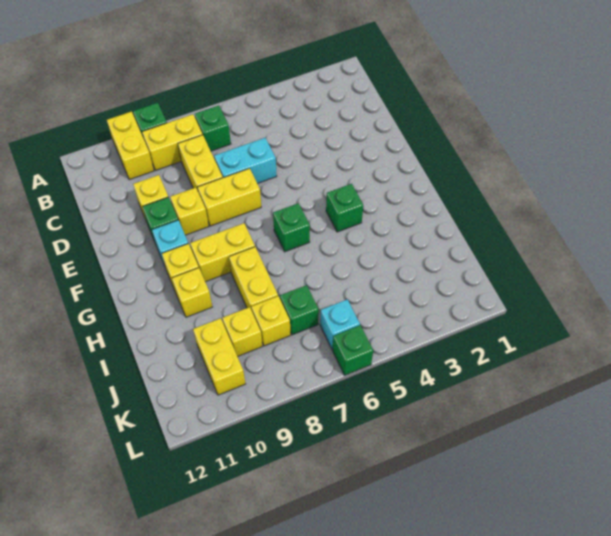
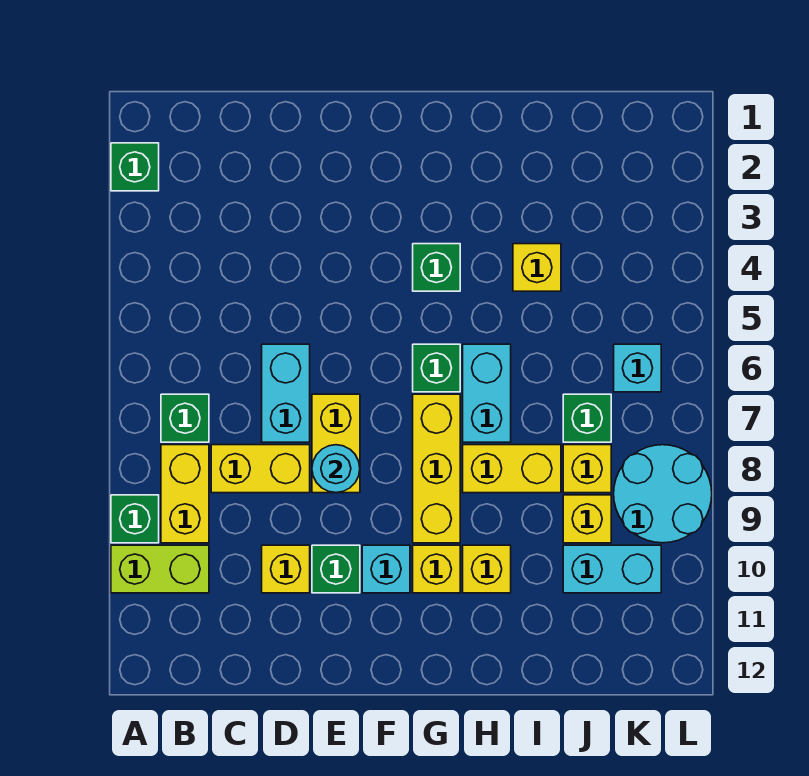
yellow brick A10:B10 level 1 -> lime brick A10:B10 level 1
none -> cyan round brick E8 level 2
yellow brick E9 level 1 -> yellow brick I4 level 1
yellow brick G8:G9 level 1 -> yellow brick G7:G9 level 1
none -> cyan brick H6:H7 level 1
yellow brick J10:K10 level 1 -> cyan brick J10:K10 level 1
none -> cyan round brick K8:L9 level 1
green brick L6 level 1 -> green brick A2 level 1

